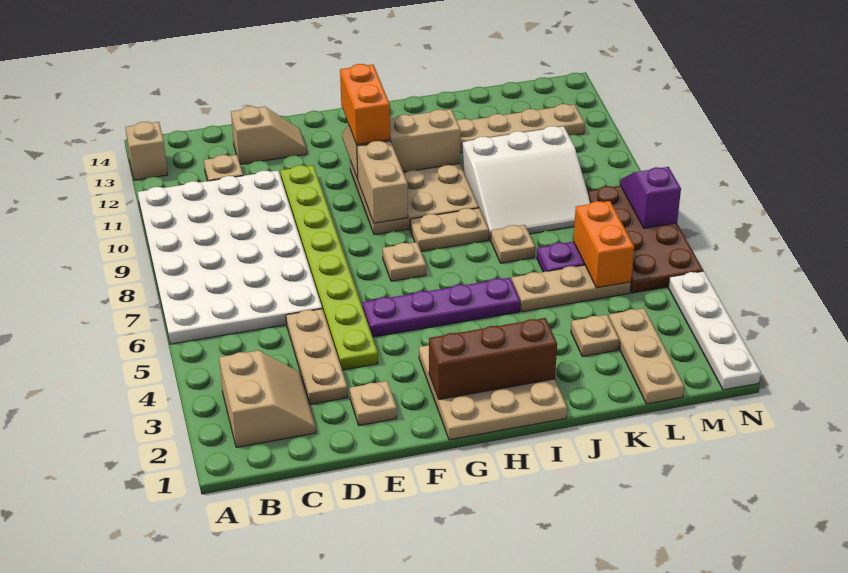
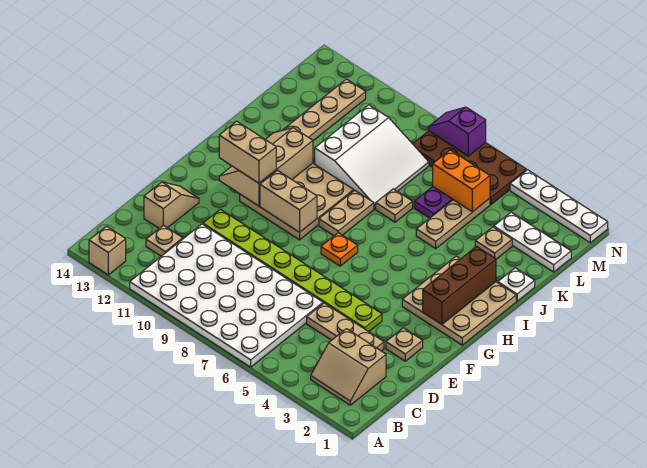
tan slope B2:C3 level 1 top B -> tan slope B2:C3 level 1 top C
purple plate F5:I5 level 1 -> none
tan plate G7 level 1 -> orange plate G7 level 1
orange brick G11:G12 level 3 -> tan brick G11:G12 level 3
none -> white plate J1 level 1
tan plate L1:L3 level 1 -> white plate L1:L3 level 1

